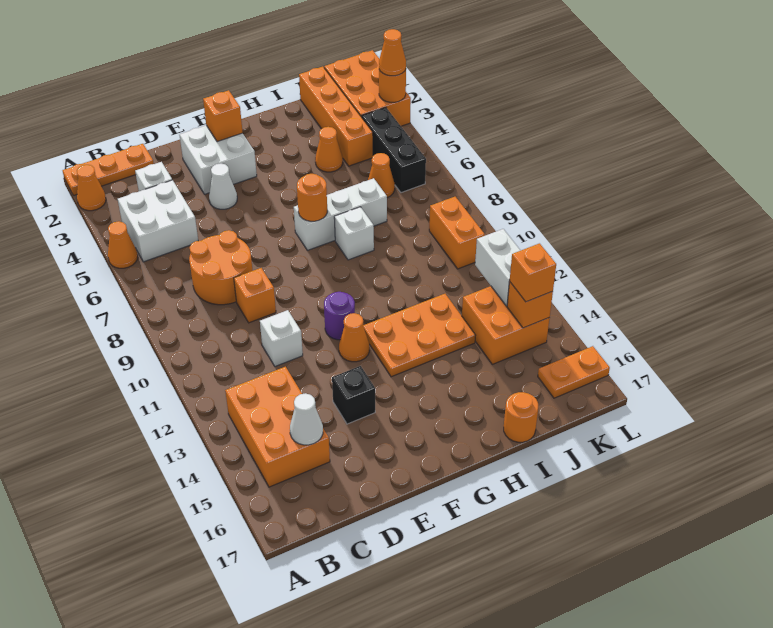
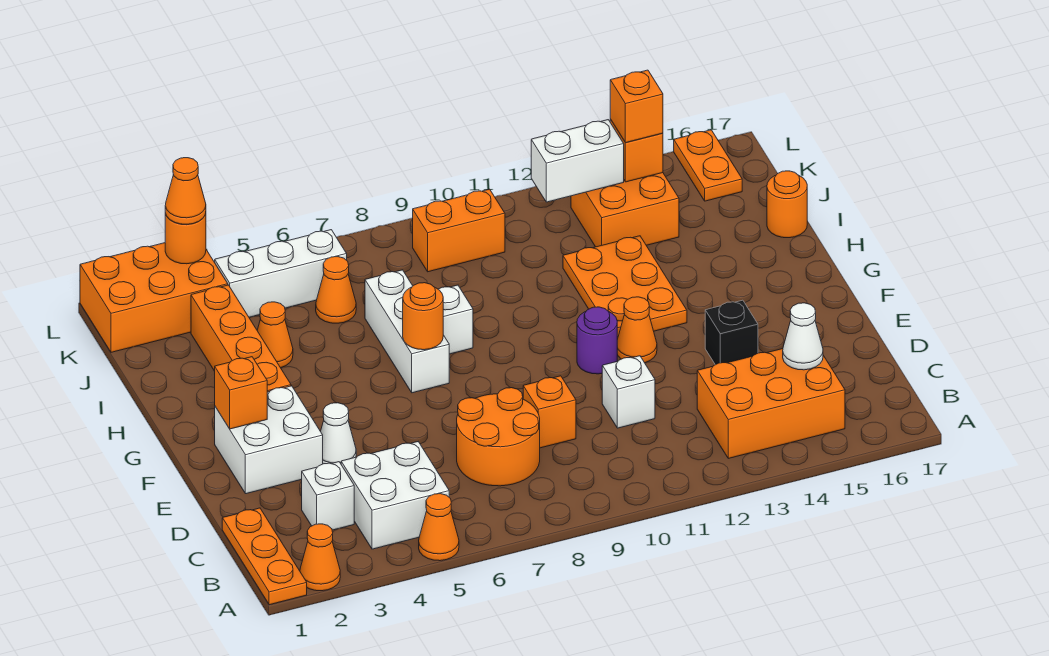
orange brick J1:J4 level 1 -> orange brick G3:J3 level 1
black brick K4:K6 level 1 -> white brick K4:K6 level 1

